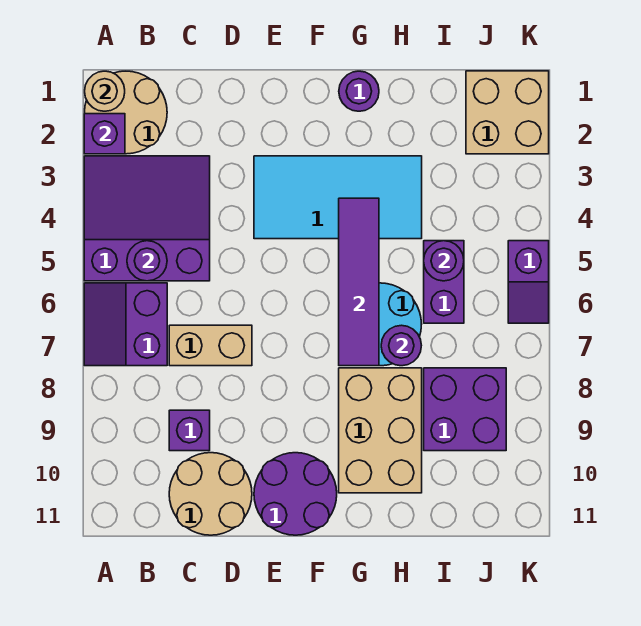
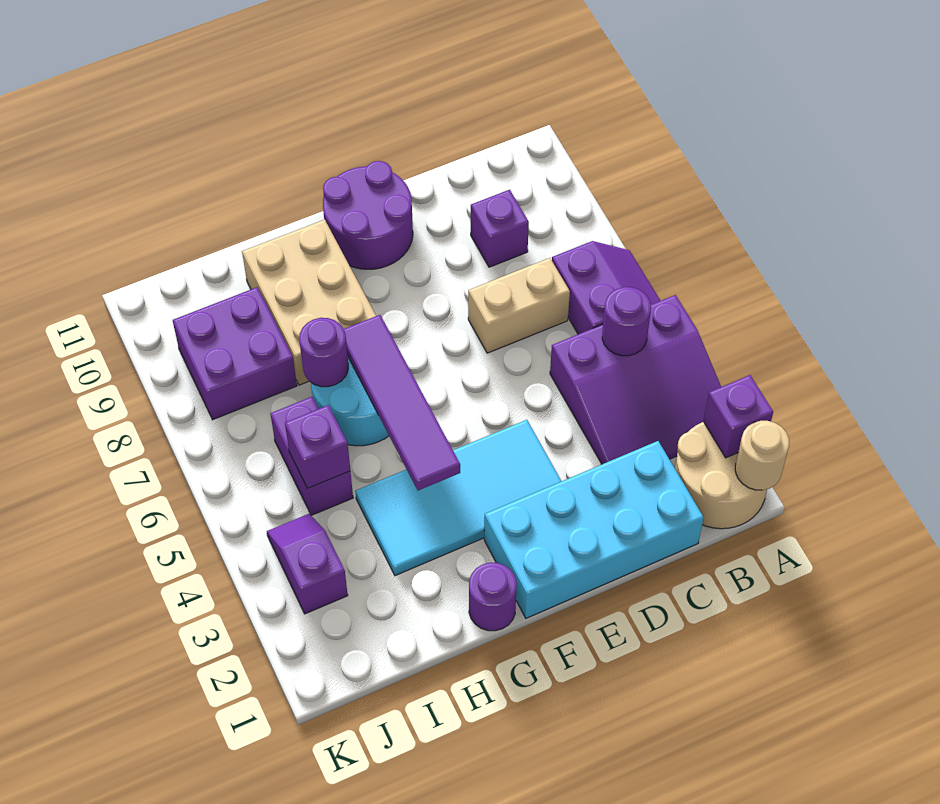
none -> cyan brick C1:F2 level 1
tan round brick C10:D11 level 1 -> none
purple round brick I5 level 2 -> purple brick I5 level 2
tan brick J1:K2 level 1 -> none
purple slope K5:K6 level 1 top 5 -> purple slope J3:J4 level 1 top 3

